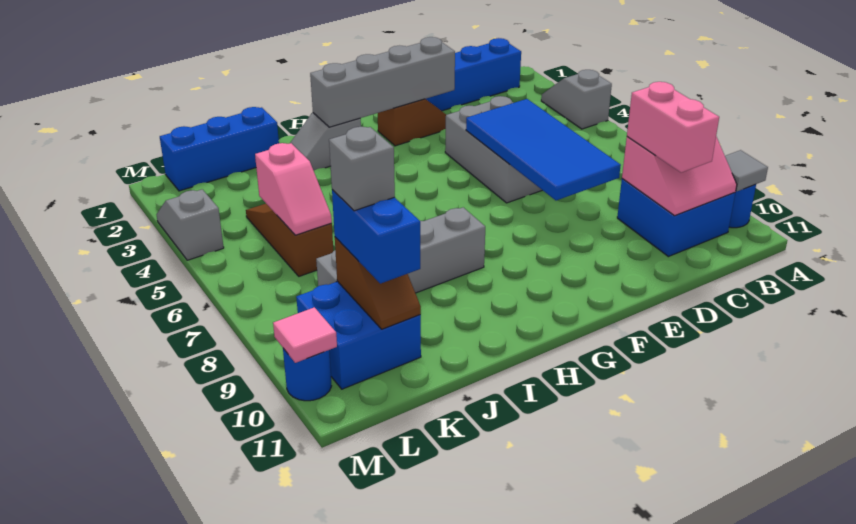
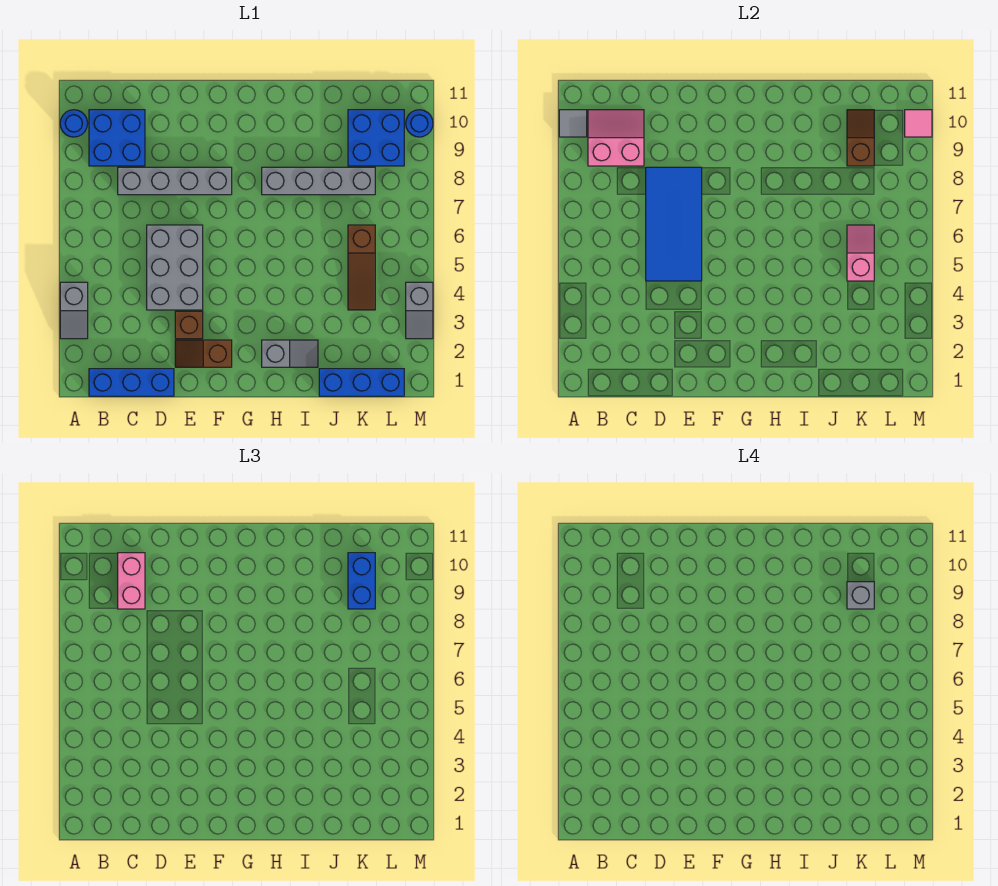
grey brick E2:H2 level 2 -> grey brick C8:F8 level 1
none -> brown brick E3 level 1

